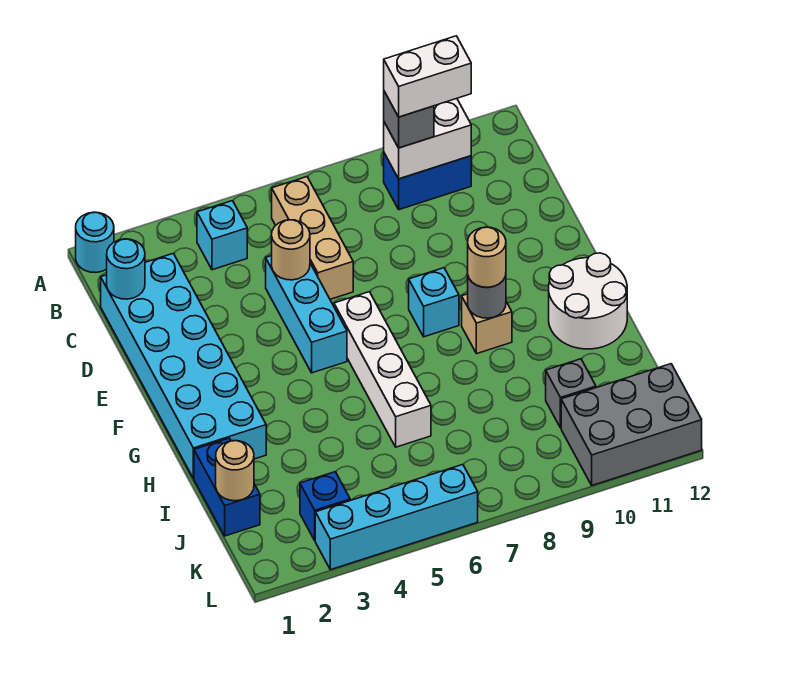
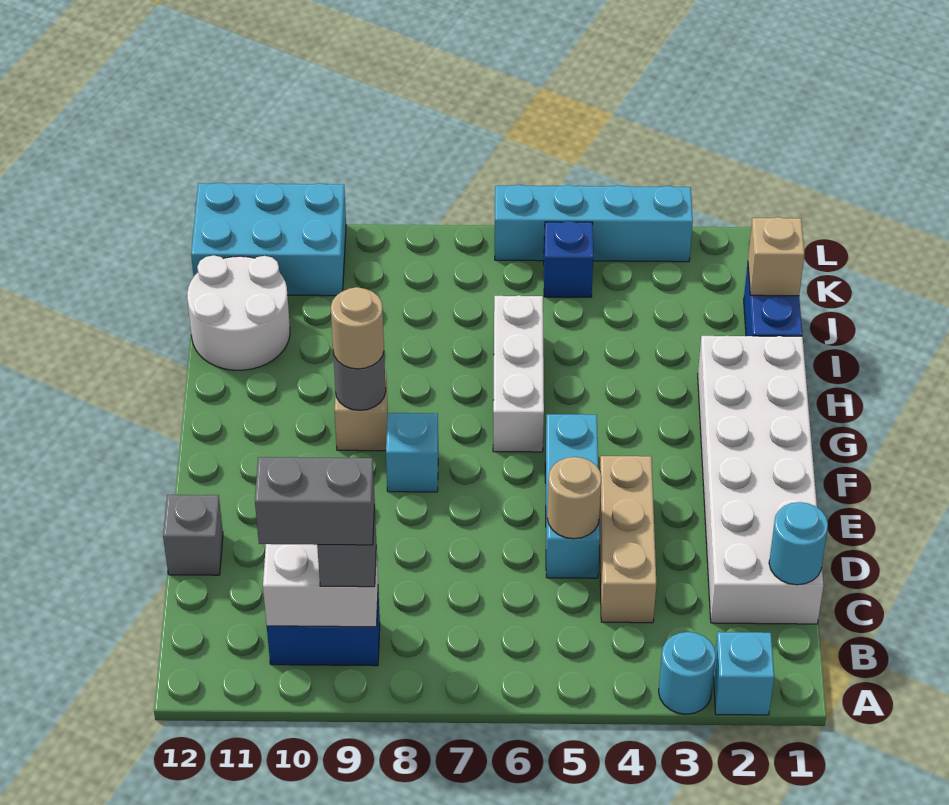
cyan round brick A1 level 1 -> cyan round brick A3 level 1
cyan brick B4 level 1 -> cyan brick A2 level 1
tan brick B6:D6 level 1 -> tan brick C4:E4 level 1
white brick B9:B10 level 4 -> grey brick B9:B10 level 4
cyan brick C1:H2 level 1 -> white brick C1:H2 level 1
white brick F6:I6 level 1 -> white brick G6:I6 level 1
white round brick G11:H12 level 1 -> white round brick I11:J12 level 1
tan round brick J1 level 2 -> tan brick J1 level 2
grey brick J10 level 1 -> grey brick D12 level 1
blue brick K3 level 1 -> blue brick K5 level 1
grey brick K10:L12 level 1 -> cyan brick K10:L12 level 1

